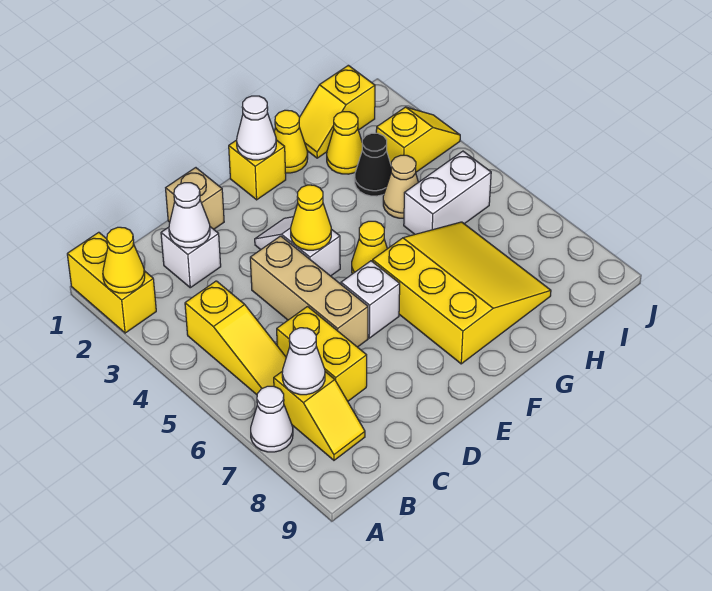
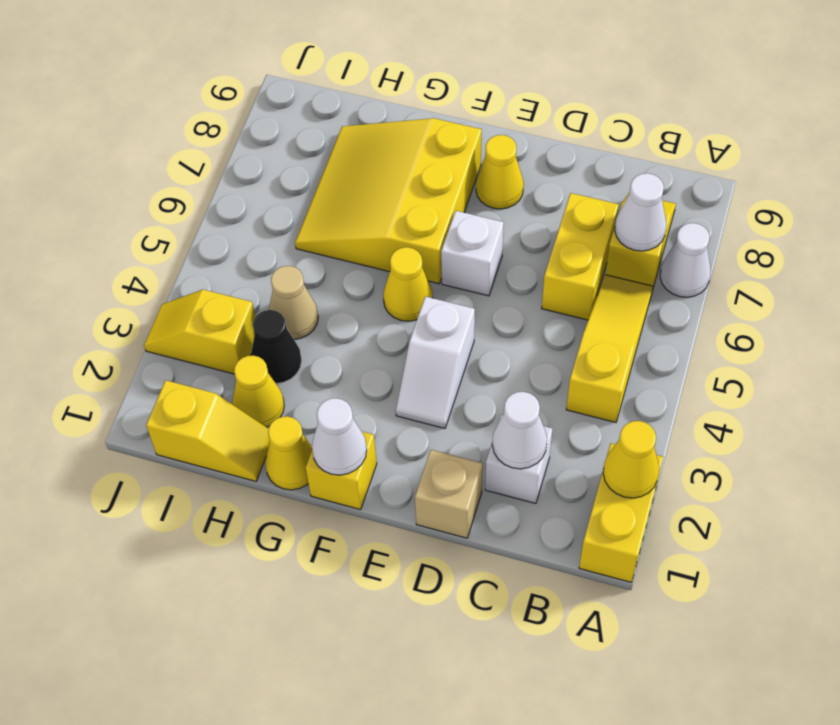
tan brick D4:D6 level 1 -> none
yellow cone E4 level 2 -> yellow cone E8 level 1
white brick H5:I5 level 1 -> none

